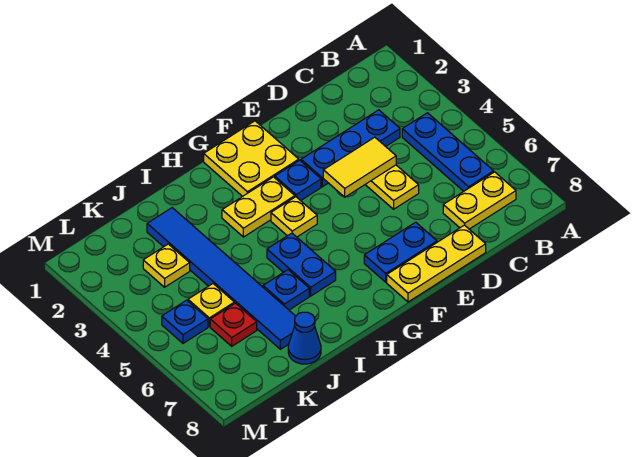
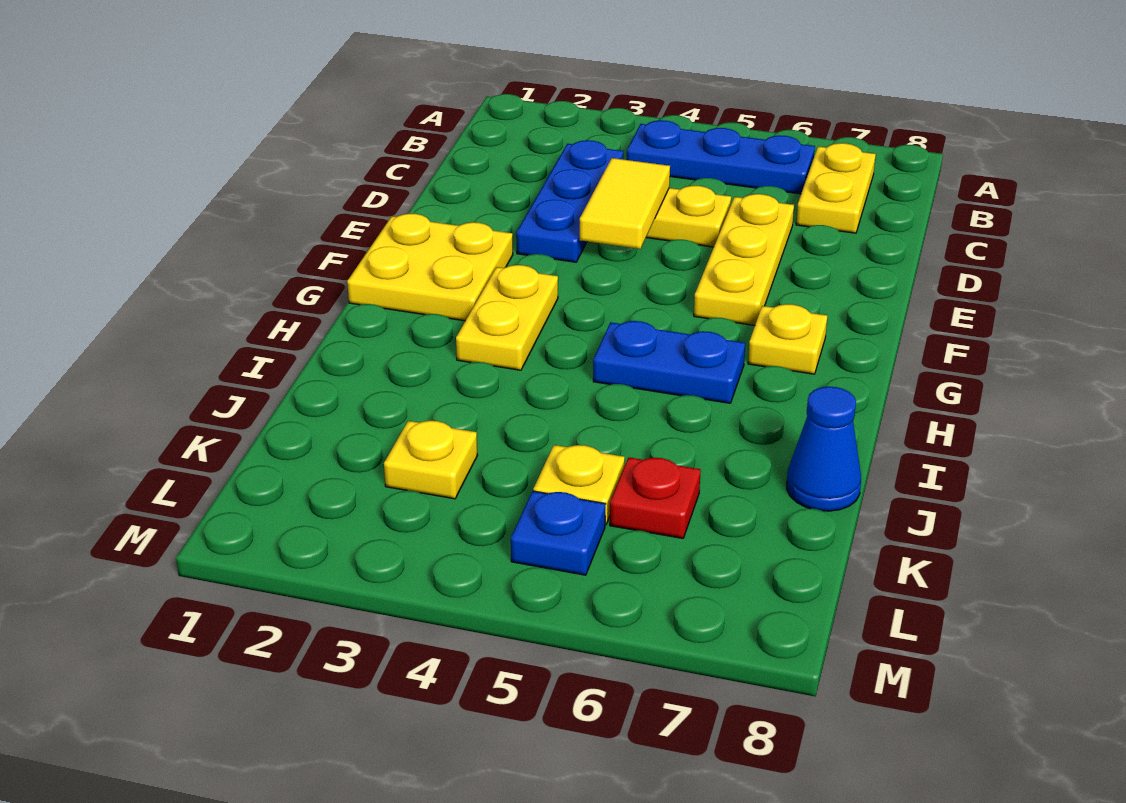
yellow plate D8:F8 level 1 -> yellow plate D6:F6 level 1
blue plate E7:F7 level 1 -> none
blue plate F3 level 1 -> none
yellow plate G4 level 1 -> yellow plate G7 level 1
blue plate I6 level 1 -> none
blue tile J2:J7 level 1 -> none

